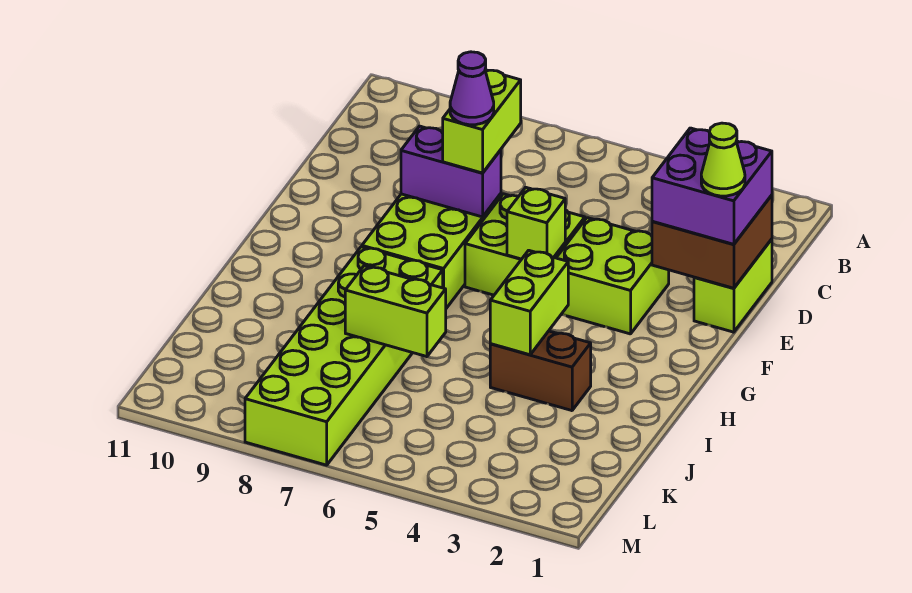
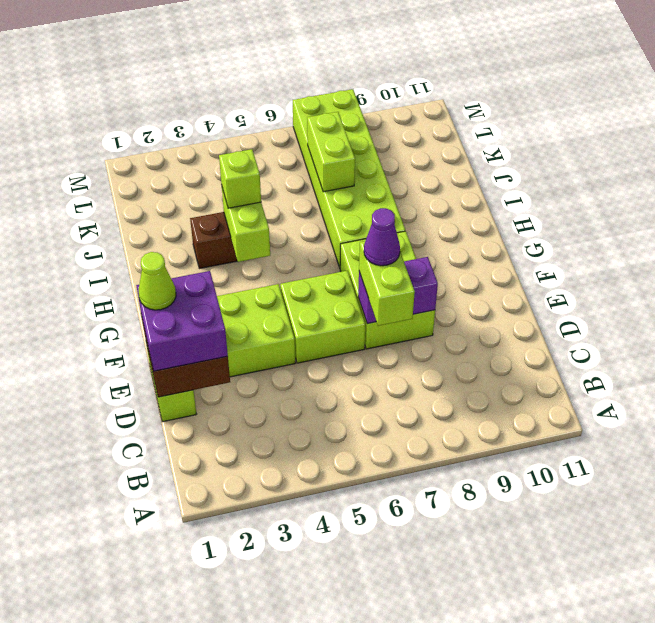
lime brick F5 level 2 -> lime brick I4 level 3
lime brick J6:J7 level 2 -> lime brick J7:K7 level 2

